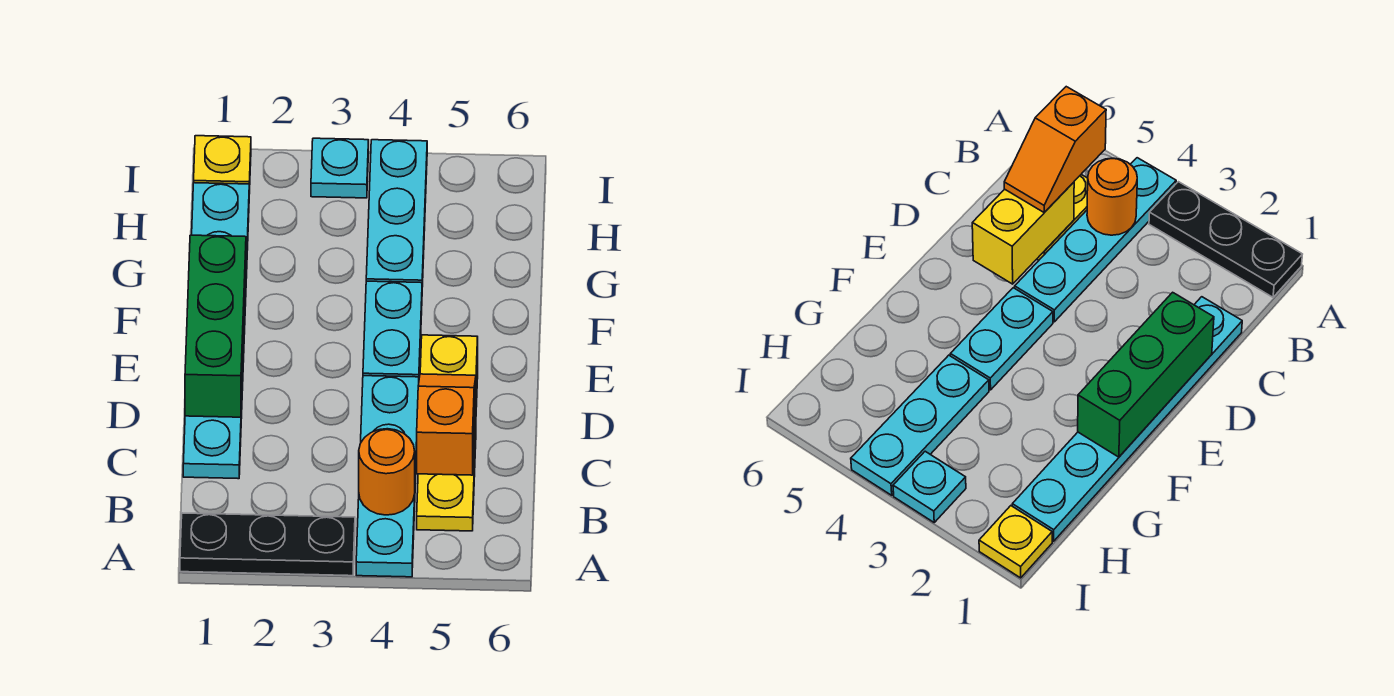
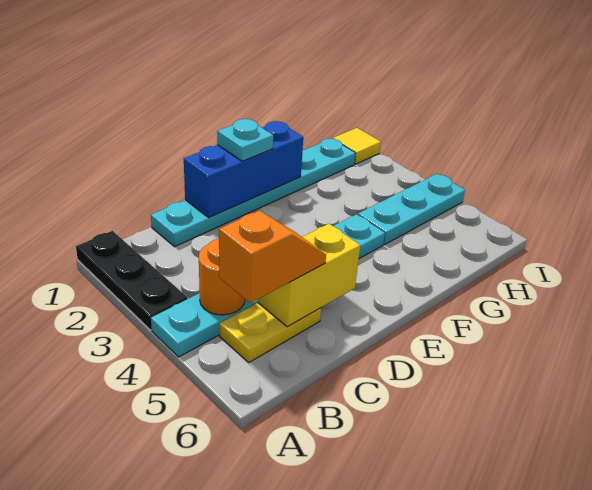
green brick D1:F1 level 2 -> blue brick D1:F1 level 2
yellow plate I1 level 1 -> yellow tile I1 level 1
cyan plate I3 level 1 -> cyan plate E1 level 3

